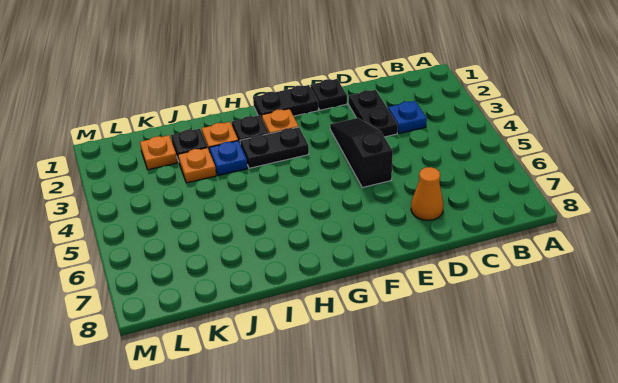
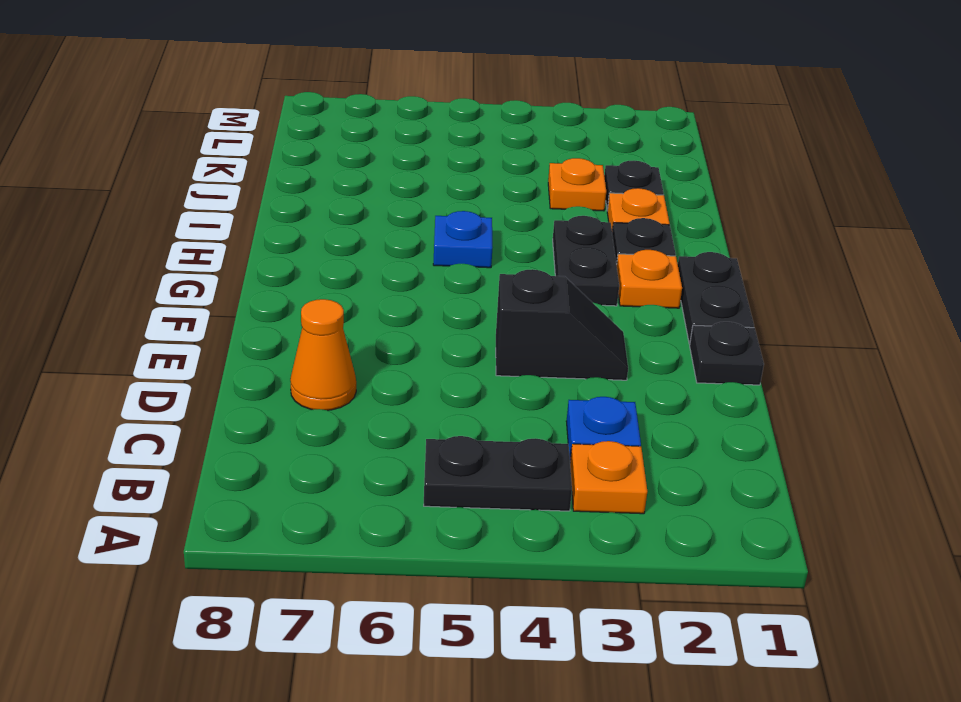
black plate D2:D3 level 1 -> black plate B4:B5 level 1
black slope E3:E5 level 1 top 5 -> black slope E3:E4 level 1 top 4
blue plate I3 level 1 -> blue plate H5 level 1
orange plate K2 level 1 -> orange plate B3 level 1

